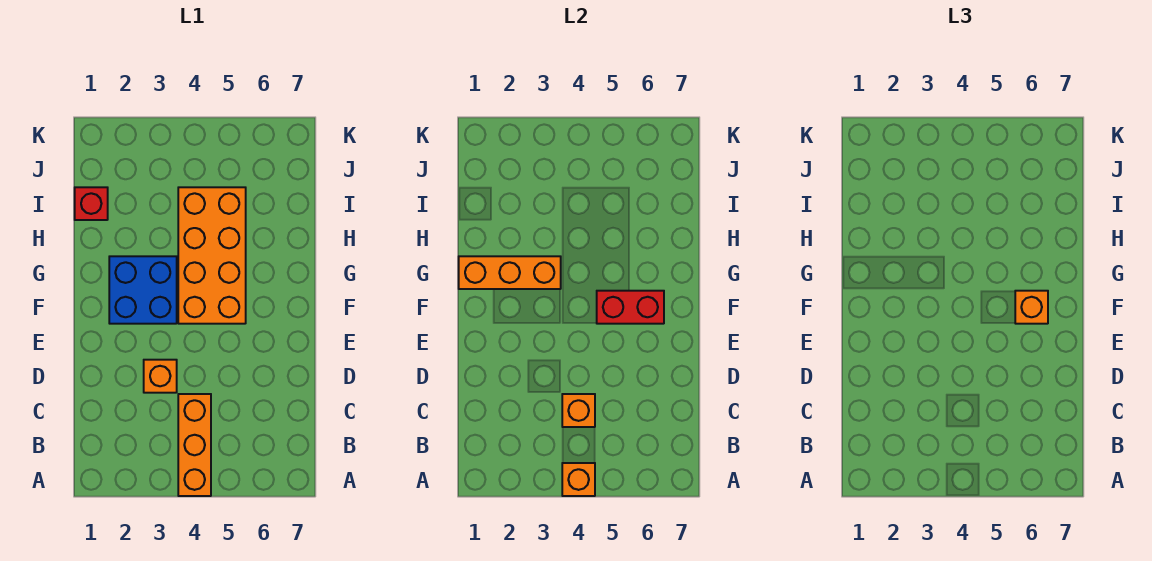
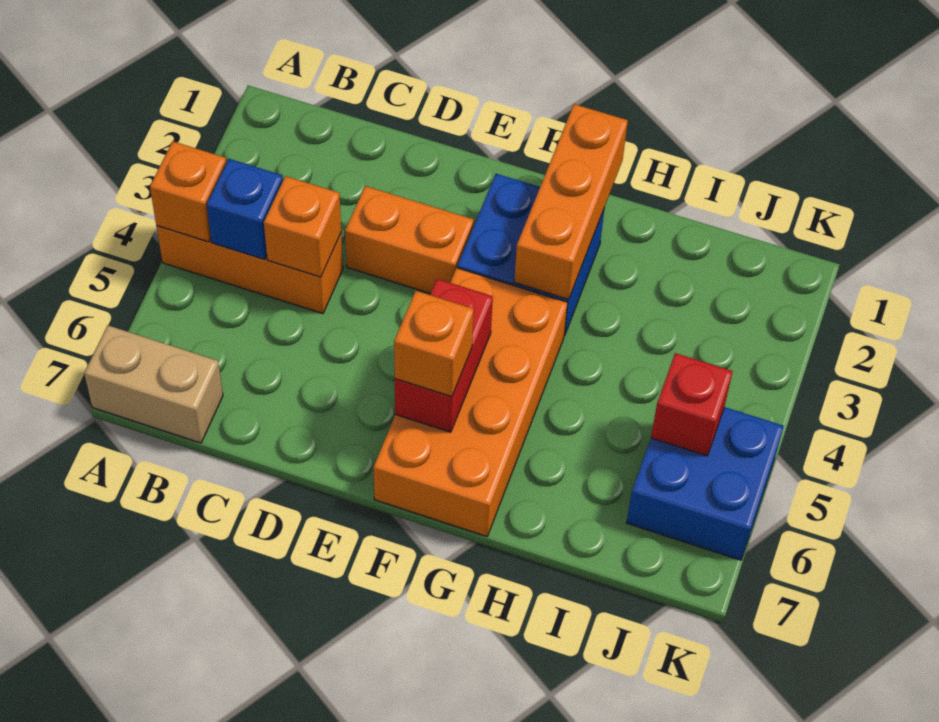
none -> tan brick A7:B7 level 1
none -> blue brick B4 level 2
orange brick D3 level 1 -> orange brick D3:E3 level 1
orange brick F4:I5 level 1 -> orange brick F4:G7 level 1
red brick I1 level 1 -> red brick J5 level 2
none -> blue brick J5:K6 level 1

